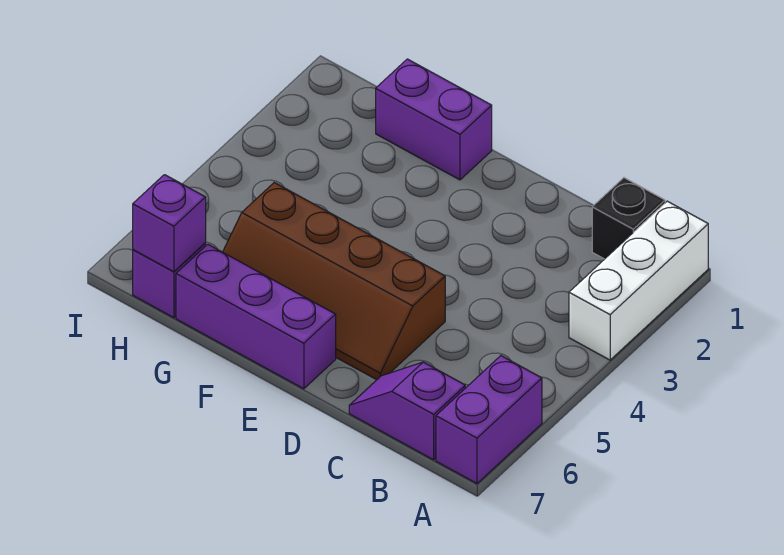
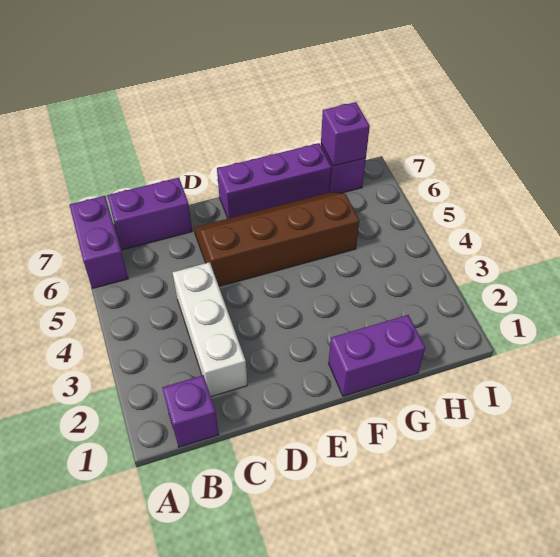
white brick A1:A3 level 1 -> white brick C2:C4 level 1
black brick B1 level 1 -> purple brick B1 level 1
purple slope B7:C7 level 1 top B -> purple brick B7:C7 level 1

